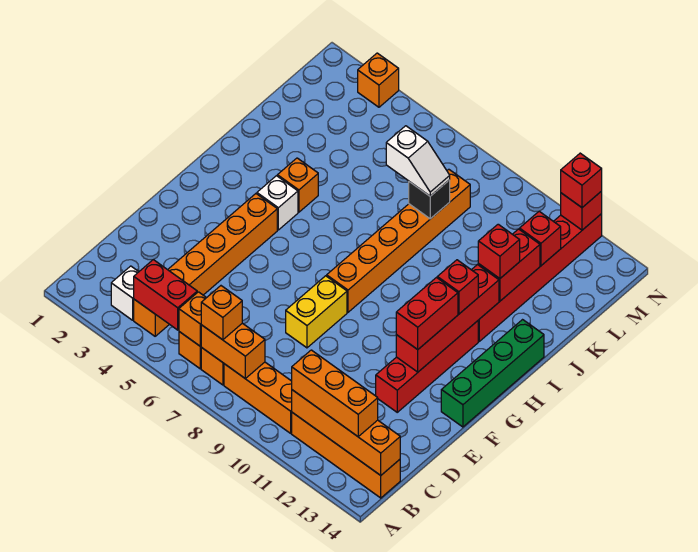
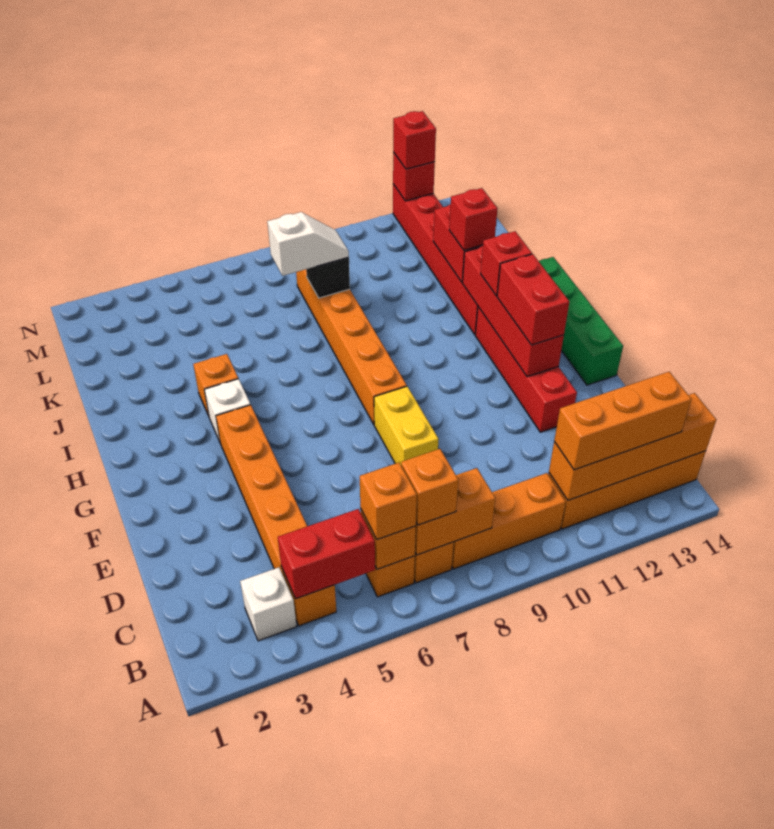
red brick L12 level 2 -> none
orange brick N3 level 1 -> orange brick B6 level 3

